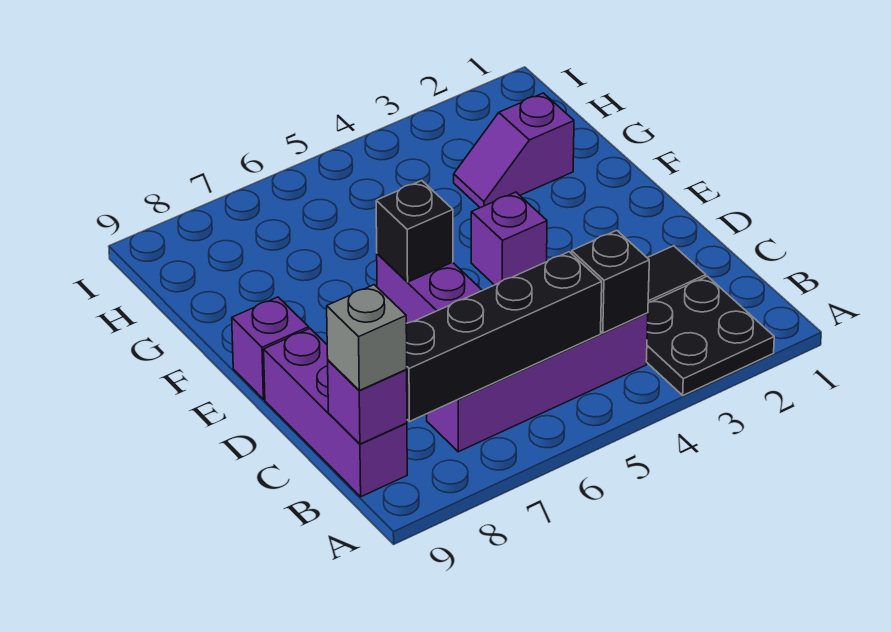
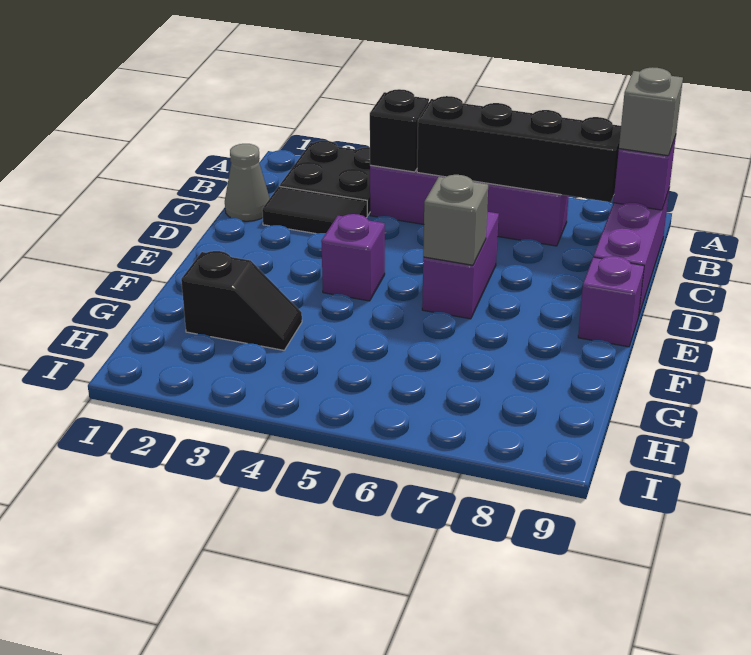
none -> grey cone C1 level 1
black brick E6 level 2 -> grey brick E6 level 2
purple slope G2:G3 level 1 top 2 -> black slope G2:G3 level 1 top 2

